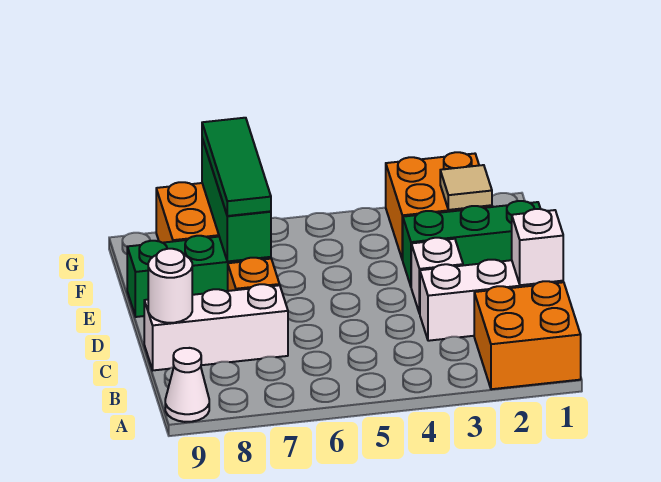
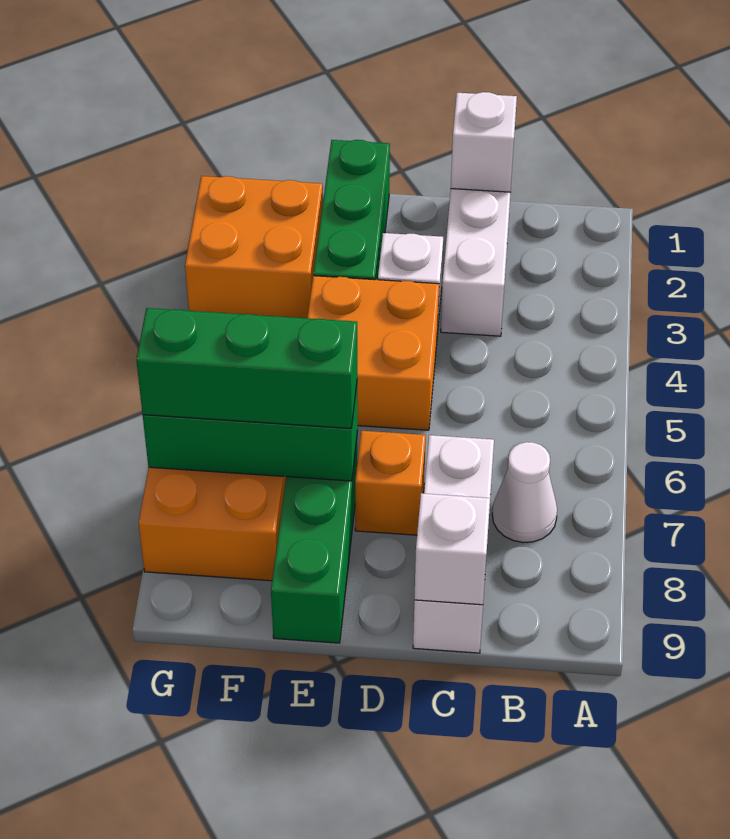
orange brick A1:B2 level 1 -> orange brick D4:E5 level 1
white cone A9 level 1 -> white cone B7 level 1
white round brick C9 level 2 -> white brick C9 level 2
green tile E7:G7 level 3 -> green brick E7:G7 level 3
tan tile F2 level 2 -> none

